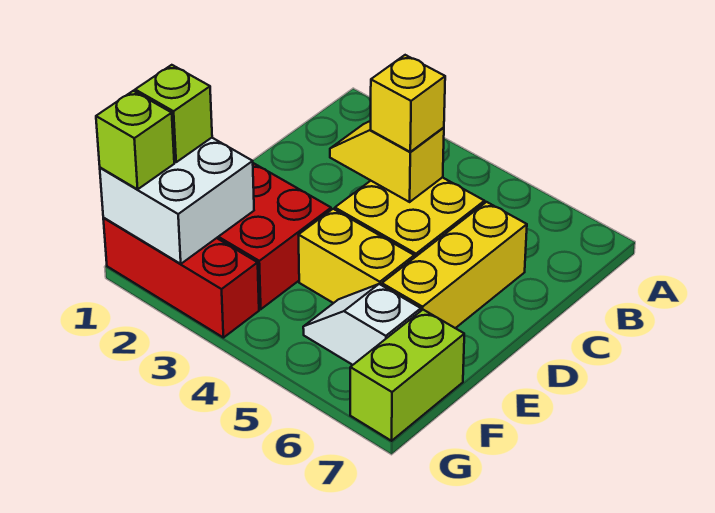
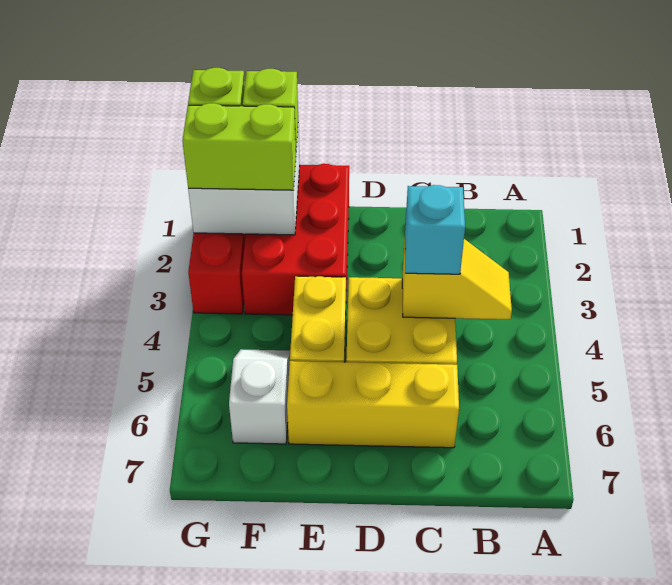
yellow slope C3:C4 level 2 top 4 -> yellow slope B4:C4 level 2 top C
yellow brick C4 level 3 -> cyan brick C4 level 3
lime brick F7:G7 level 1 -> lime brick F2:G2 level 3

